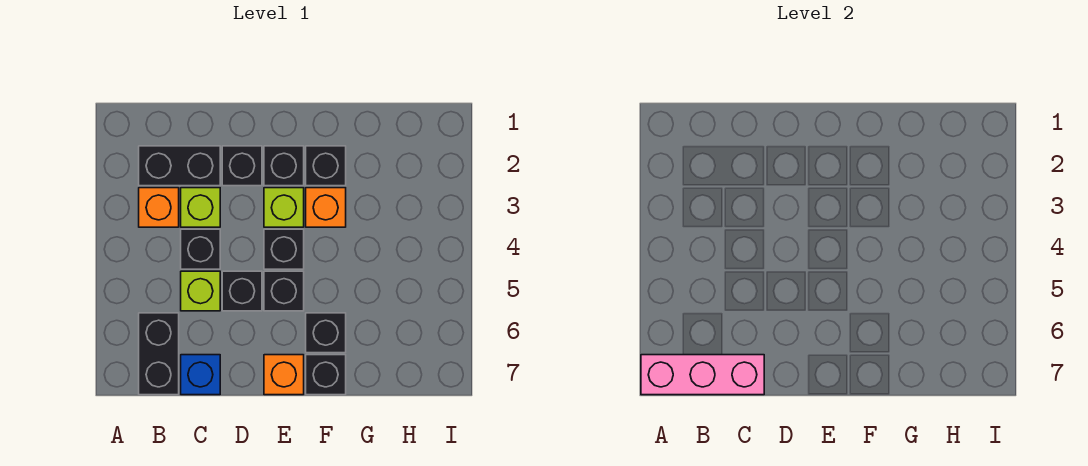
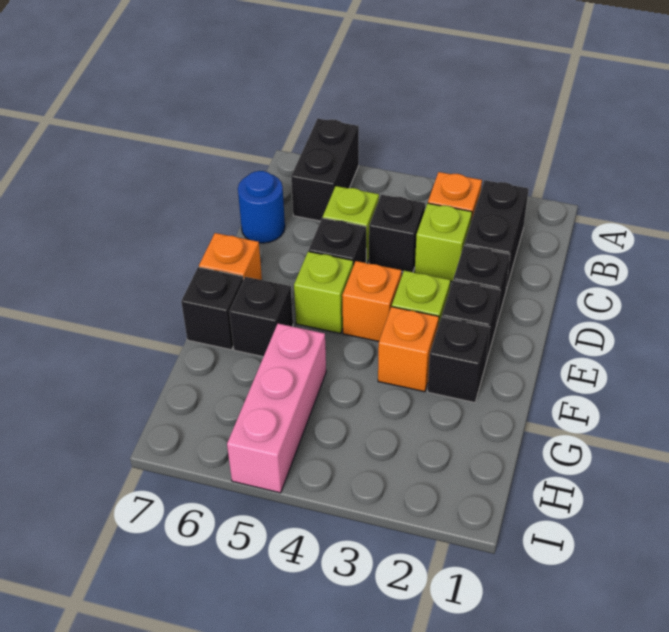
pink brick A7:C7 level 2 -> pink brick G5:I5 level 1
black brick B6:B7 level 1 -> black brick A6:B6 level 1
blue brick C7 level 1 -> blue round brick C7 level 1
black brick E4 level 1 -> orange brick E4 level 1
black brick E5 level 1 -> lime brick E5 level 1

